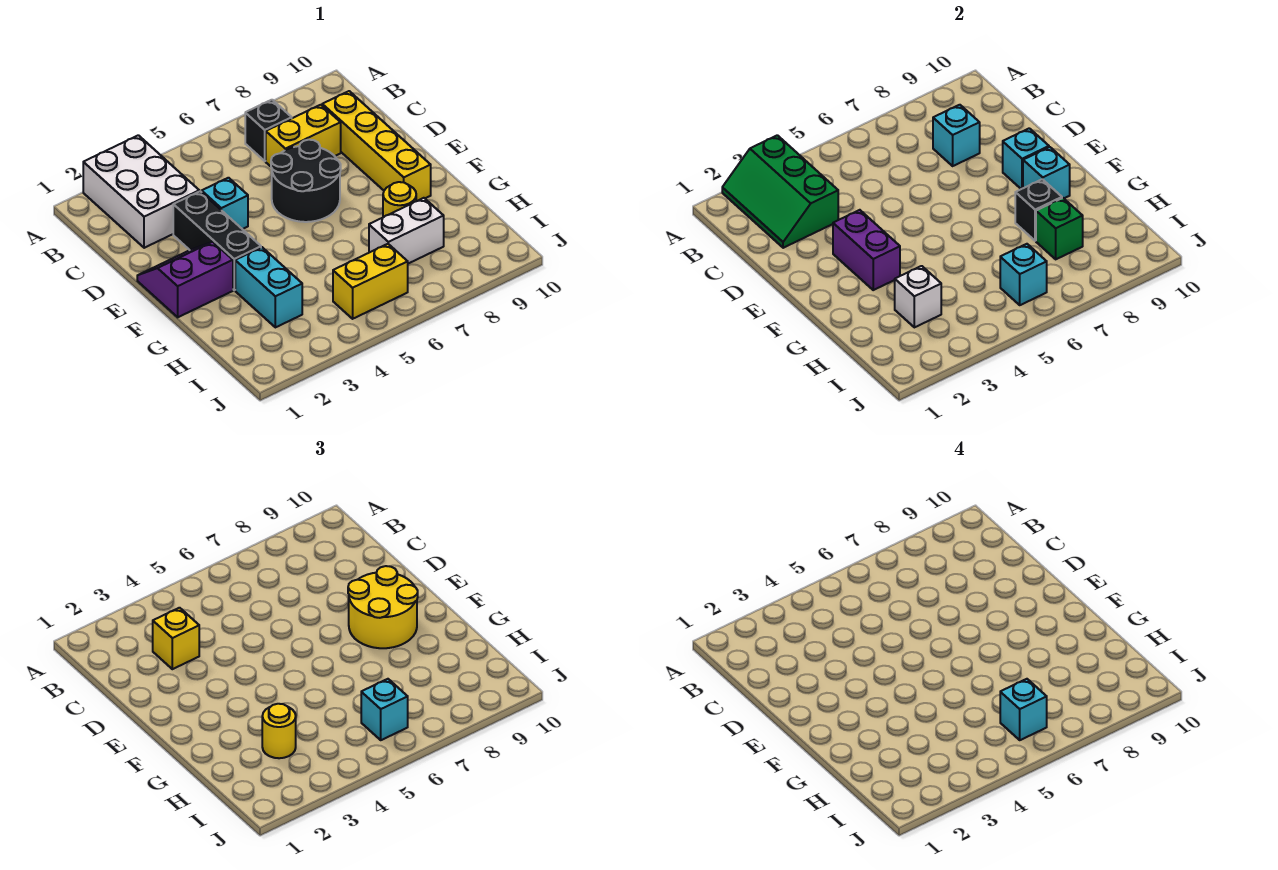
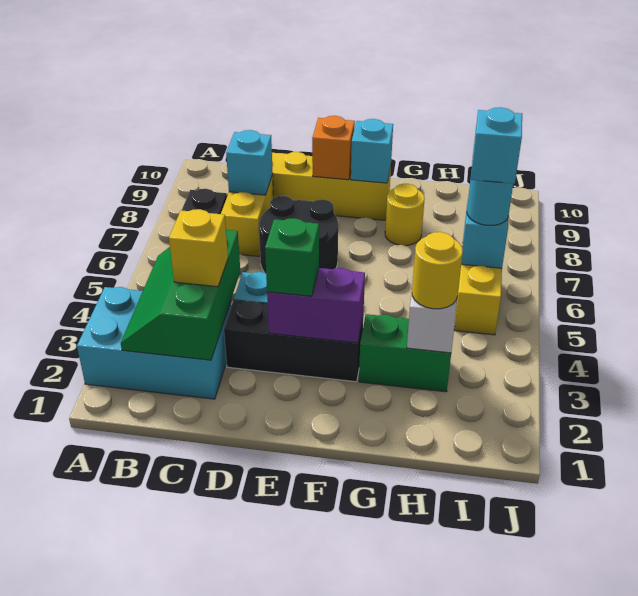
white brick A2:C3 level 1 -> cyan brick A2:C3 level 1
green slope A2:C3 level 2 top 3 -> green slope B2:C4 level 2 top C
purple slope E1:F2 level 1 top F -> none
yellow round brick E8:F9 level 3 -> none
cyan brick E9 level 2 -> orange brick E9 level 2
cyan brick G3:H3 level 1 -> green brick G3:H3 level 1
black brick G8 level 2 -> none
white brick H7:H8 level 1 -> none
green brick H8 level 2 -> green brick E3 level 3
cyan brick I6 level 3 -> cyan round brick I6 level 3

